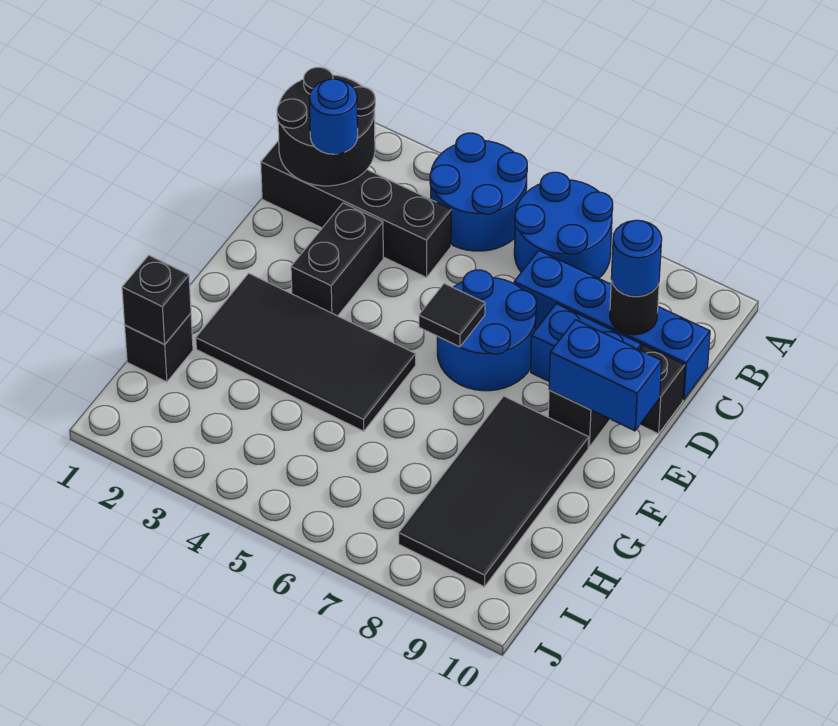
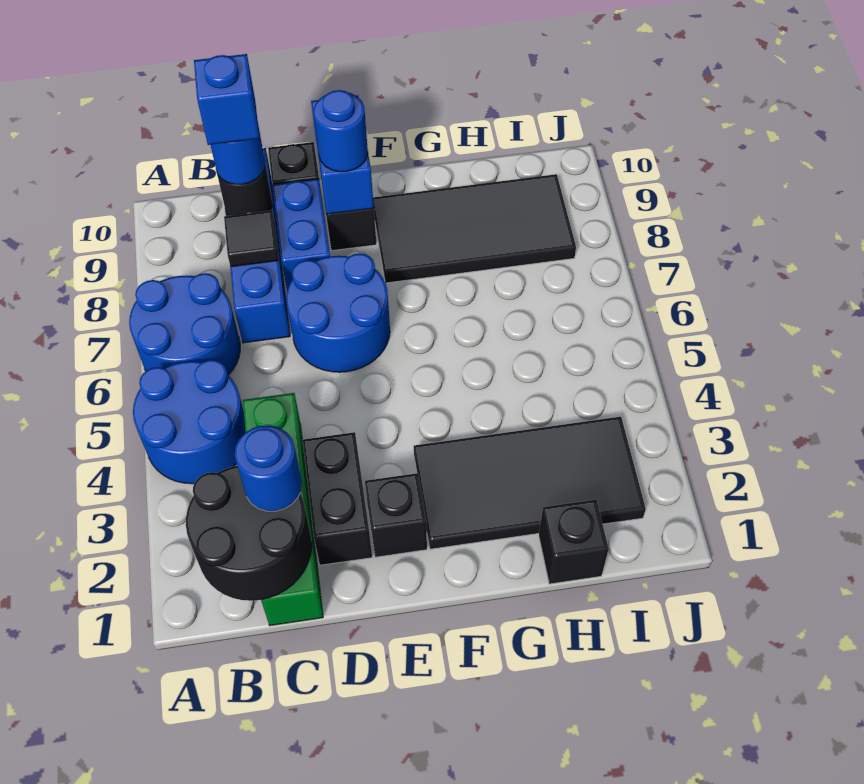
black brick C1:C4 level 1 -> green brick C1:C4 level 1
none -> blue brick C9 level 4
black brick D3:E3 level 1 -> black brick D2:D3 level 1
black tile E6 level 2 -> black tile C8 level 2
none -> blue round brick E9 level 3
black tile F2:G5 level 1 -> black tile F2:I3 level 1
black brick H1 level 2 -> black brick E2 level 1

